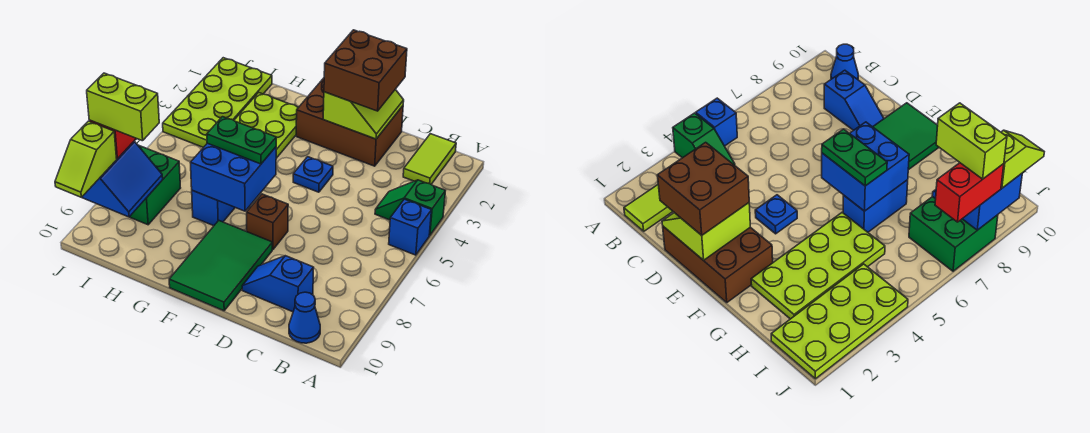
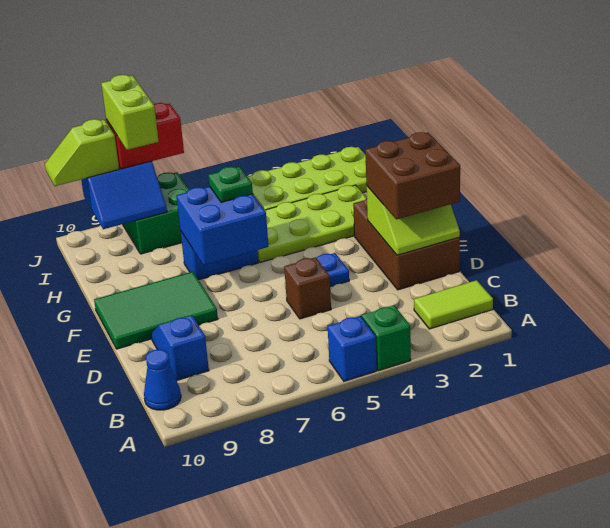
brown brick E7 level 1 -> brown brick D5 level 1
green plate F6:G6 level 3 -> green plate G6 level 3

